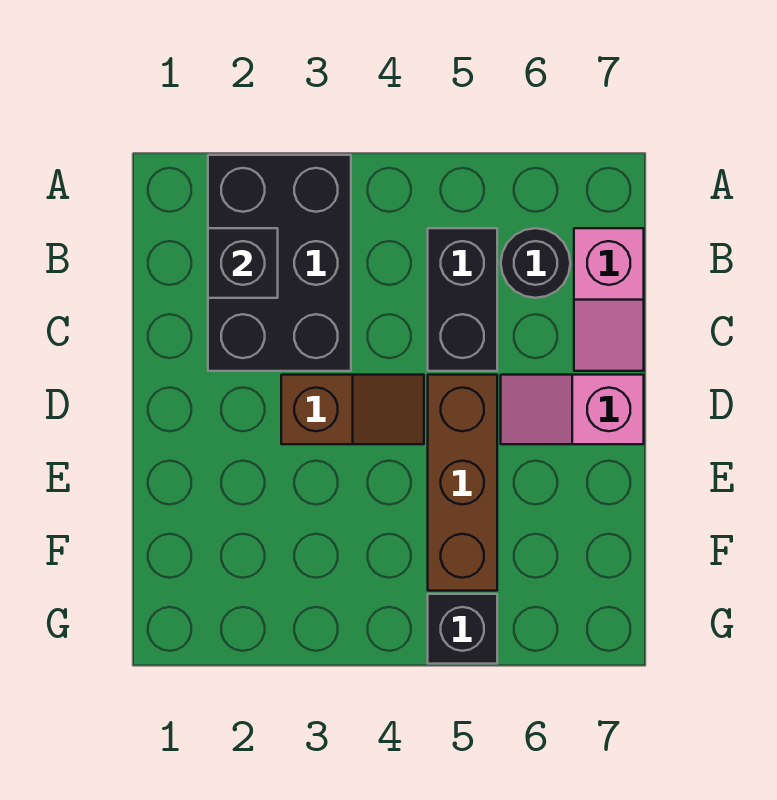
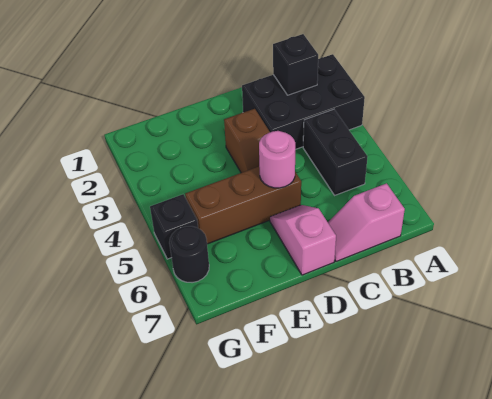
black brick B5:C5 level 1 -> black brick B4:B5 level 1
black round brick B6 level 1 -> black round brick G6 level 1
none -> pink round brick D5 level 2

